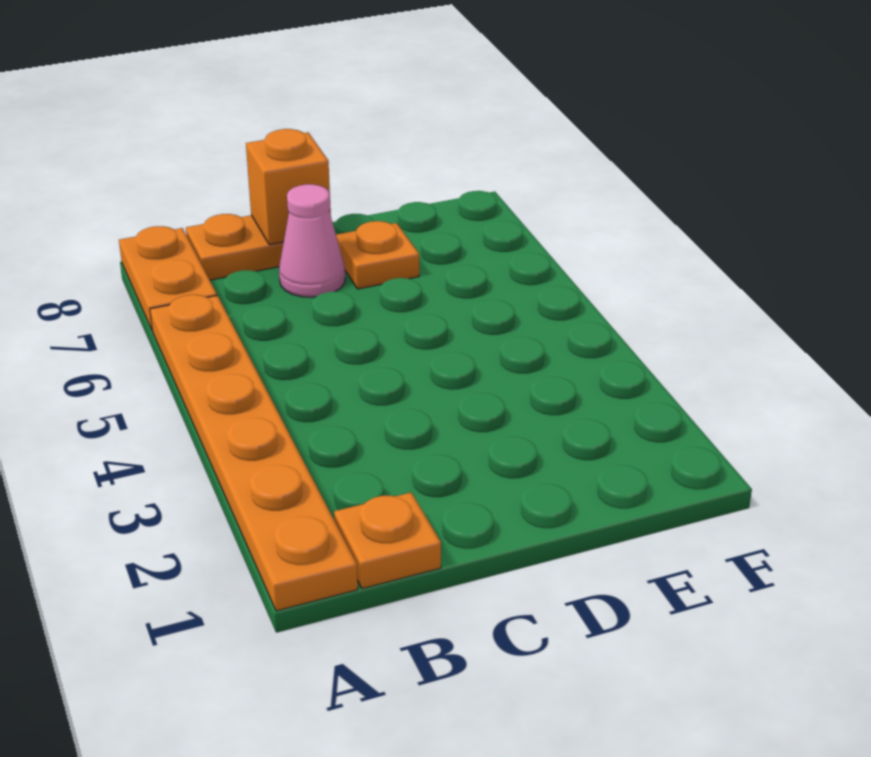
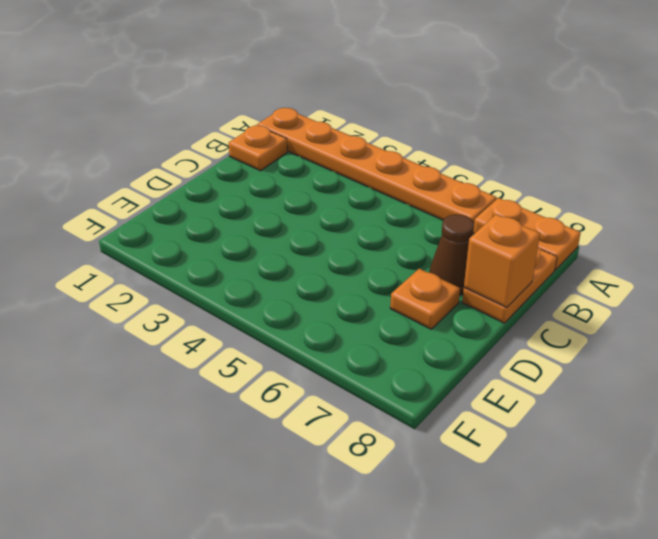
pink cone C7 level 1 -> brown cone C7 level 1

